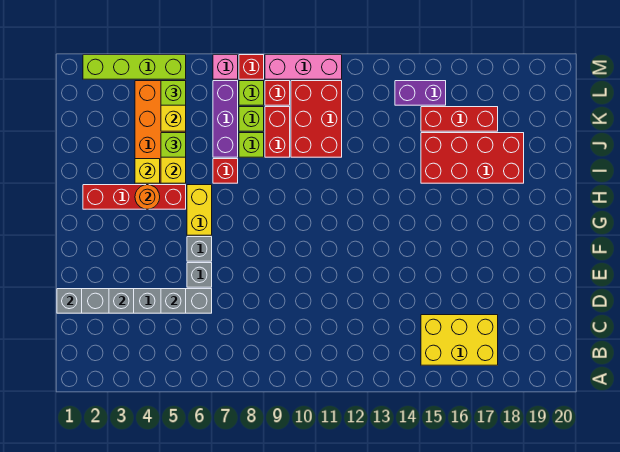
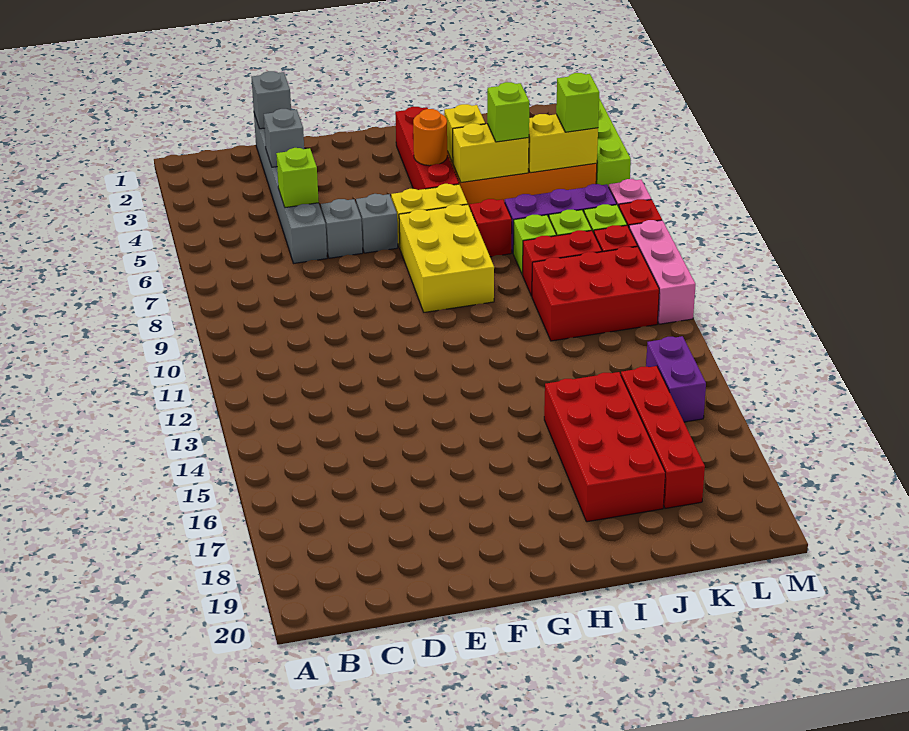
yellow brick B15:C17 level 1 -> yellow brick G7:H9 level 1
grey brick D5 level 2 -> lime brick D5 level 2
red brick K15:K17 level 1 -> red brick K15:K18 level 1

